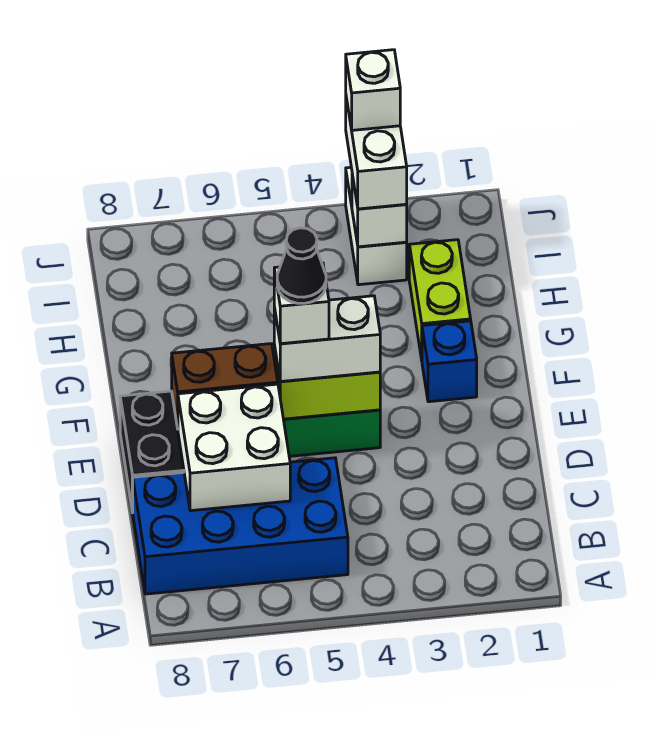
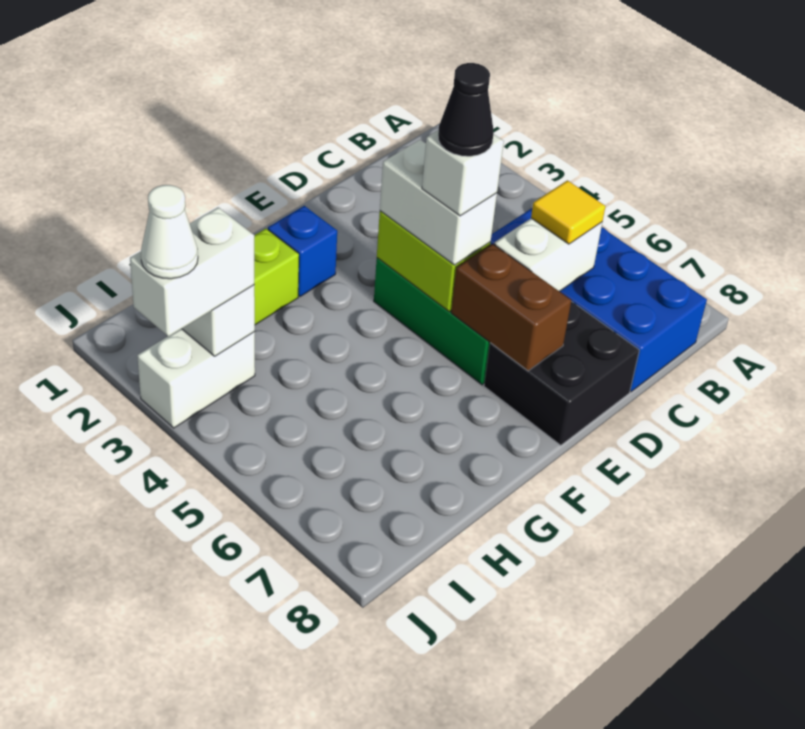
white brick C6:D7 level 2 -> white brick C6:D6 level 2
none -> yellow tile C6 level 3
white brick J3 level 4 -> white cone J3 level 4

